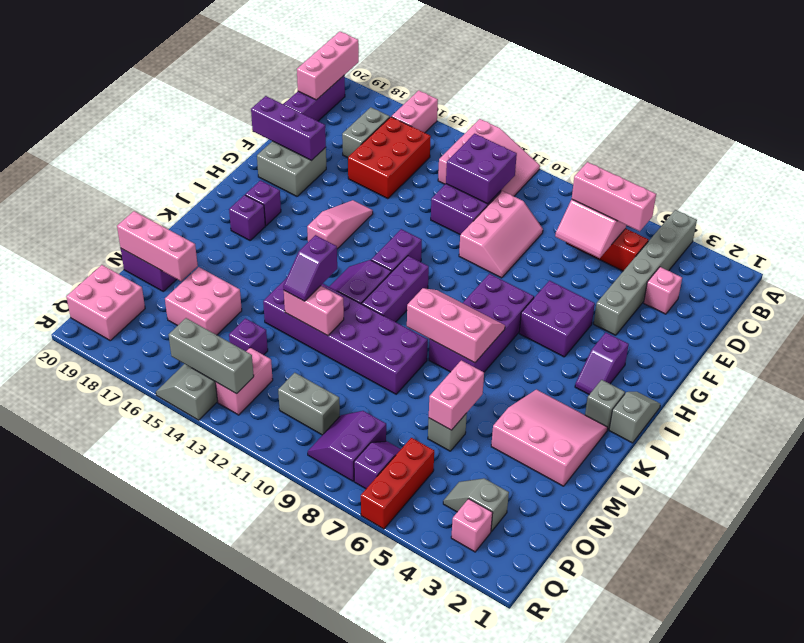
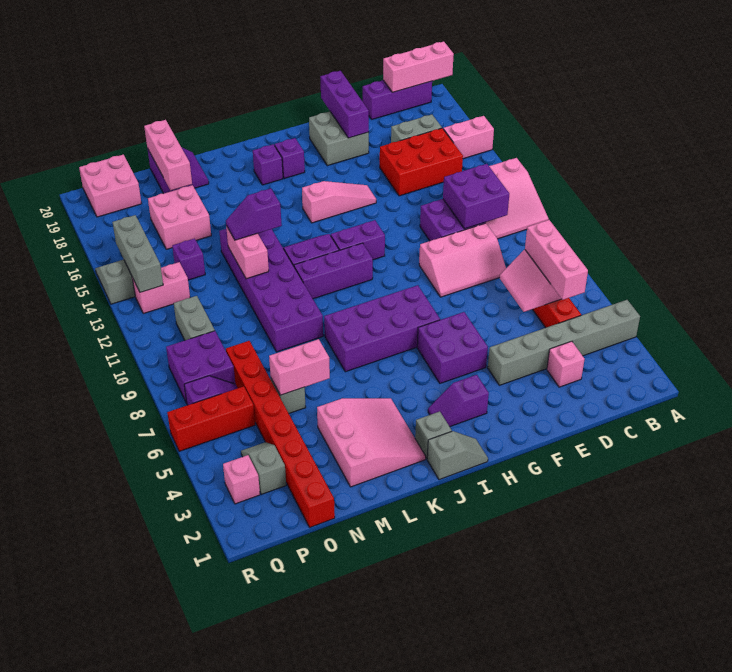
pink slope J7:K9 level 2 top K -> none
none -> red brick O1:O8 level 1
purple slope P8:Q9 level 1 top 8 -> purple brick P8:Q9 level 1

